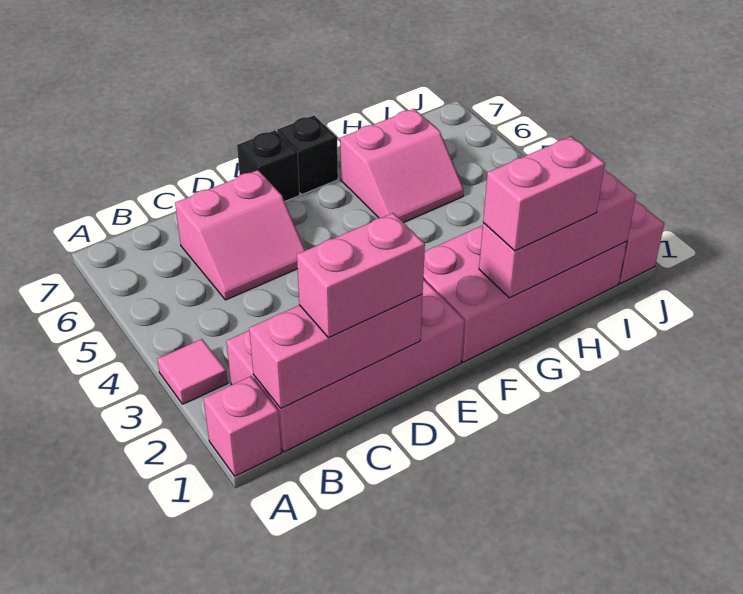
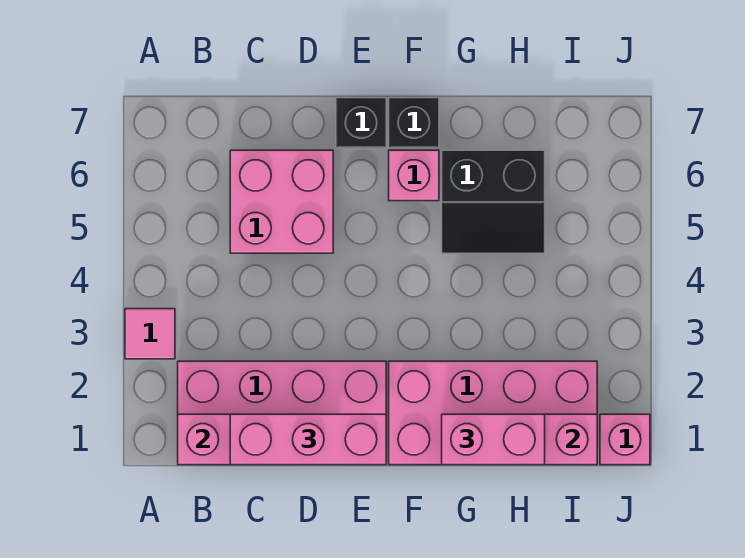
pink brick A1 level 1 -> pink brick F6 level 1
pink brick C1:D1 level 3 -> pink brick C1:E1 level 3
pink slope C5:D6 level 1 top 6 -> pink brick C5:D6 level 1
pink slope G5:H6 level 1 top 6 -> black slope G5:H6 level 1 top 6

